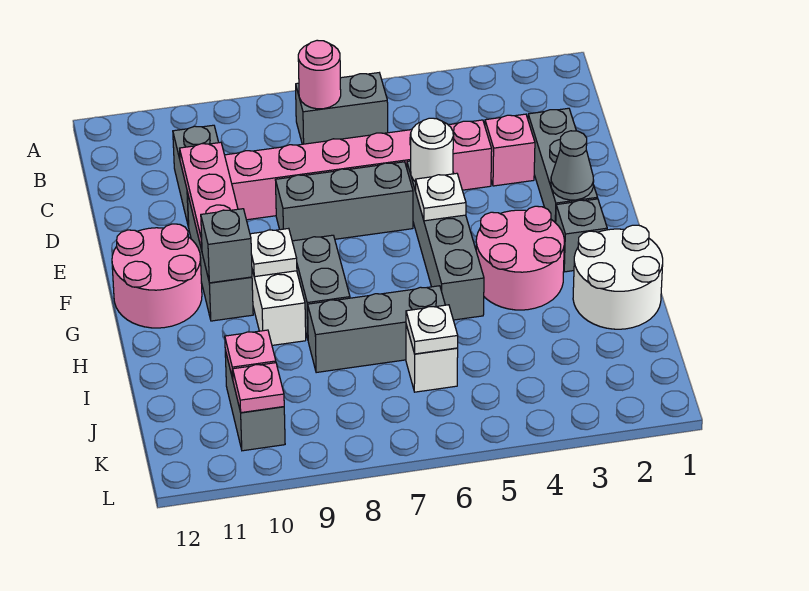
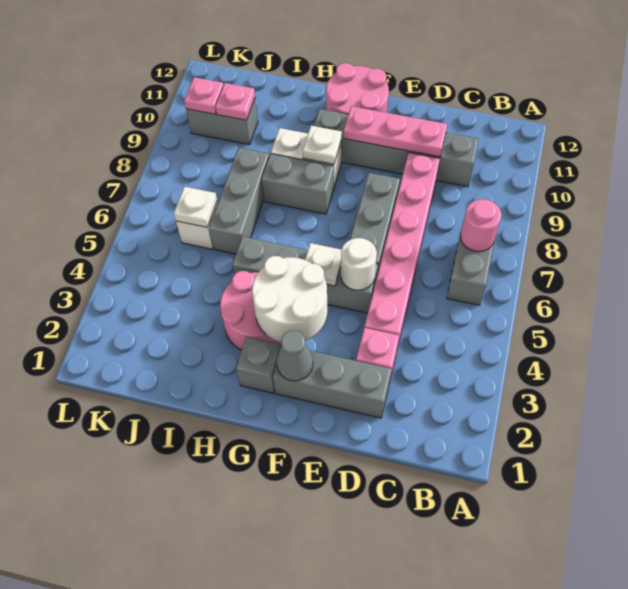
grey brick G10 level 2 -> none
white round brick H1:I2 level 1 -> white round brick F3:G4 level 2

